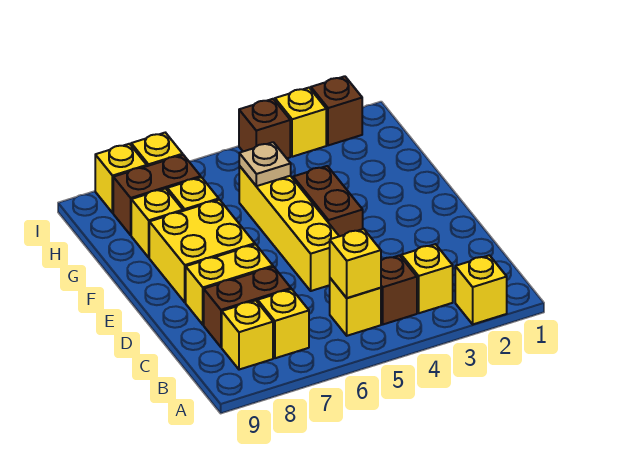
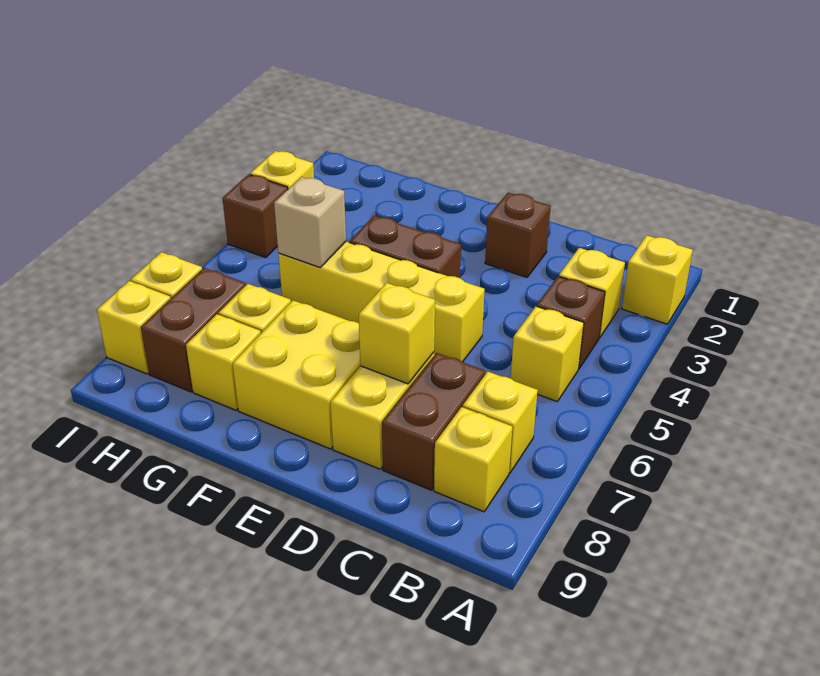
yellow brick B5 level 2 -> yellow brick D7 level 2
tan plate G5 level 2 -> tan brick G5 level 2
brown brick I2 level 1 -> brown brick D2 level 1

